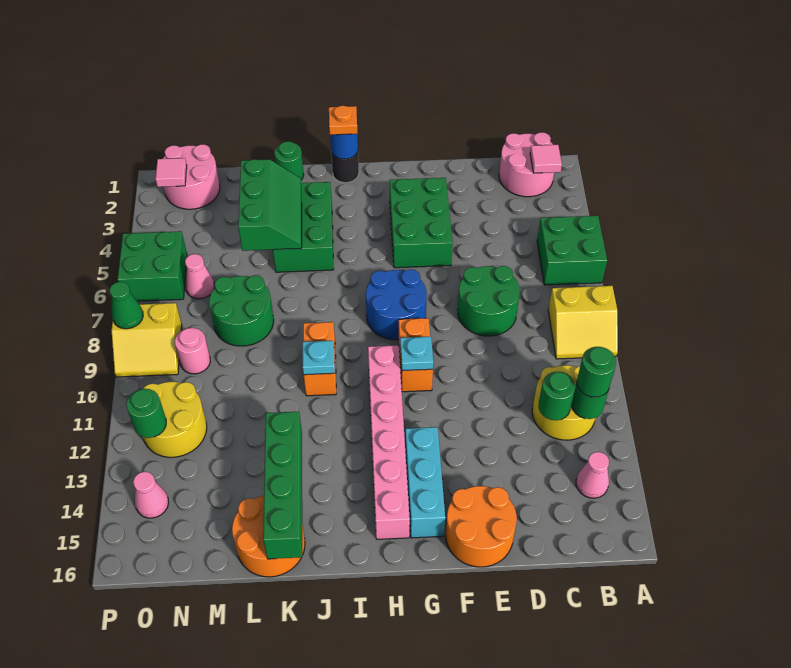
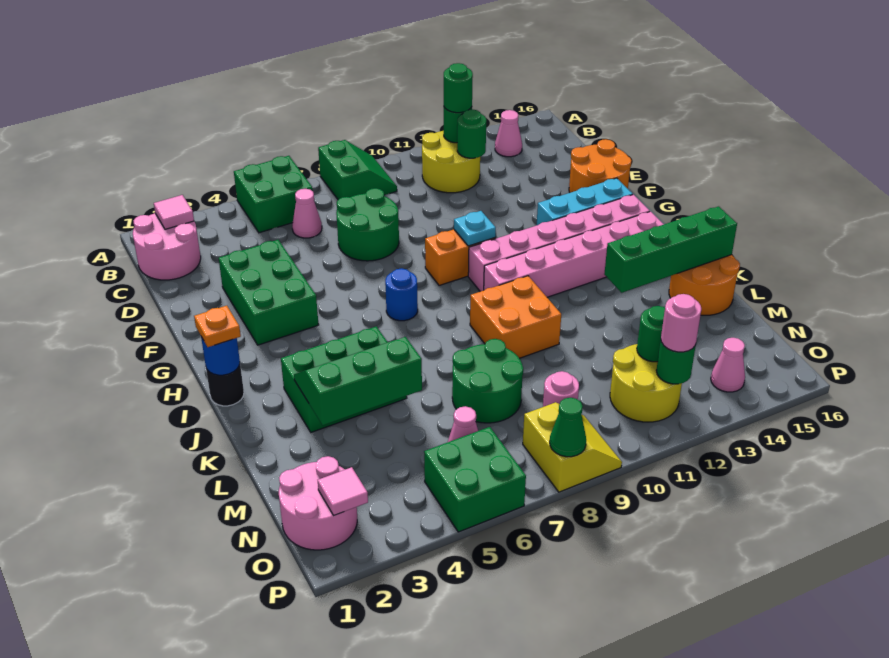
yellow slope A8:B9 level 1 top 8 -> green slope A8:B9 level 1 top 8
none -> pink cone C6 level 1
green brick F3:G5 level 1 -> green brick E3:G4 level 1
blue round brick G7:H8 level 1 -> blue round brick H7 level 1
none -> pink brick I10:I15 level 1
orange brick J9:J10 level 1 -> orange brick J9:K10 level 1
cyan plate J10 level 2 -> none
green round brick K1 level 1 -> green round brick N12 level 2
none -> pink round brick O12 level 3

